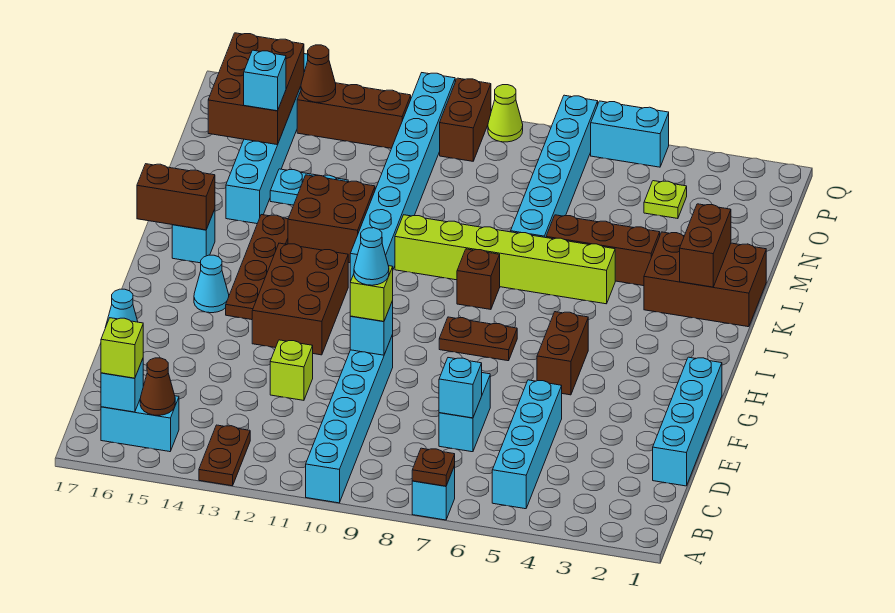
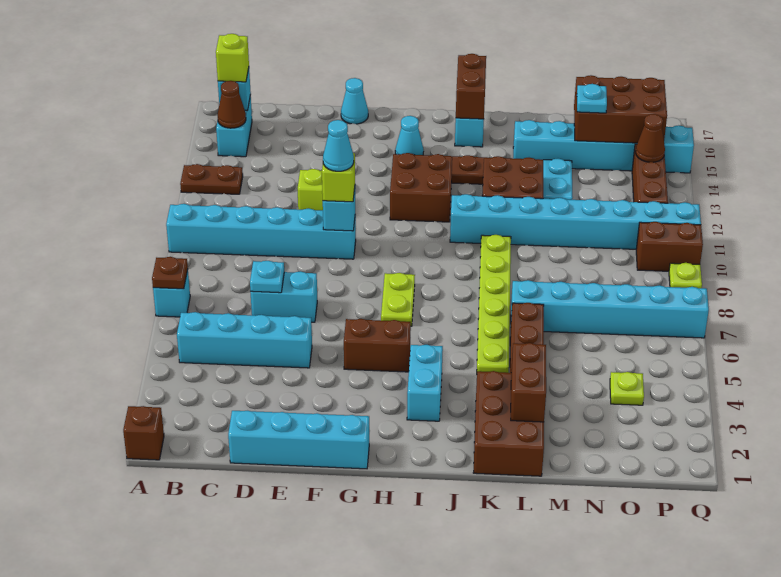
cyan brick D7 level 2 -> cyan plate D7 level 2
brown brick G12:I13 level 1 -> brown brick H12:I13 level 1
brown plate H7:H8 level 1 -> lime plate H7:H8 level 1
brown brick J8 level 1 -> brown brick A1 level 1
brown brick K2:L2 level 2 -> brown brick L2:L3 level 2
lime brick K5:K10 level 1 -> lime plate K5:K10 level 1
cyan brick N15 level 3 -> cyan plate N15 level 3
cyan brick Q5:Q6 level 1 -> cyan brick I3:I4 level 1
lime cone Q9 level 1 -> lime plate Q9 level 1

